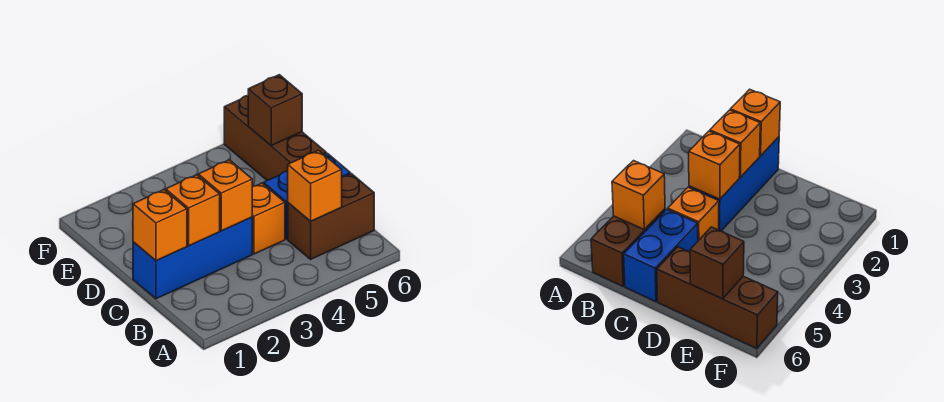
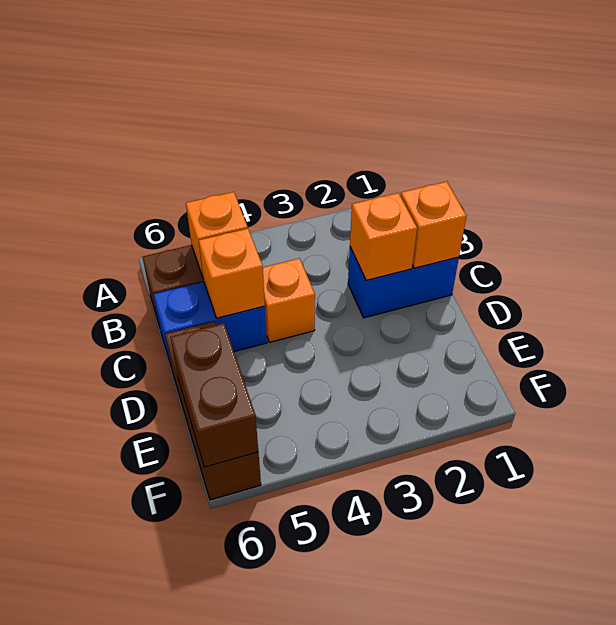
blue brick C1:C3 level 1 -> blue brick C1:C2 level 1
orange brick C3 level 2 -> orange brick C5 level 2
brown brick E6 level 2 -> brown brick E6:F6 level 2

